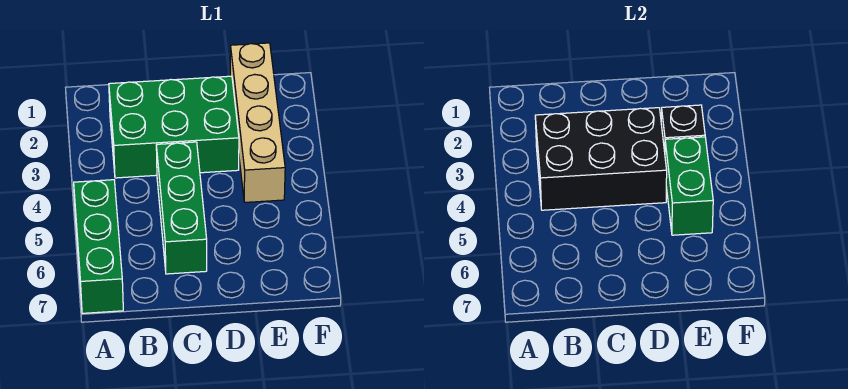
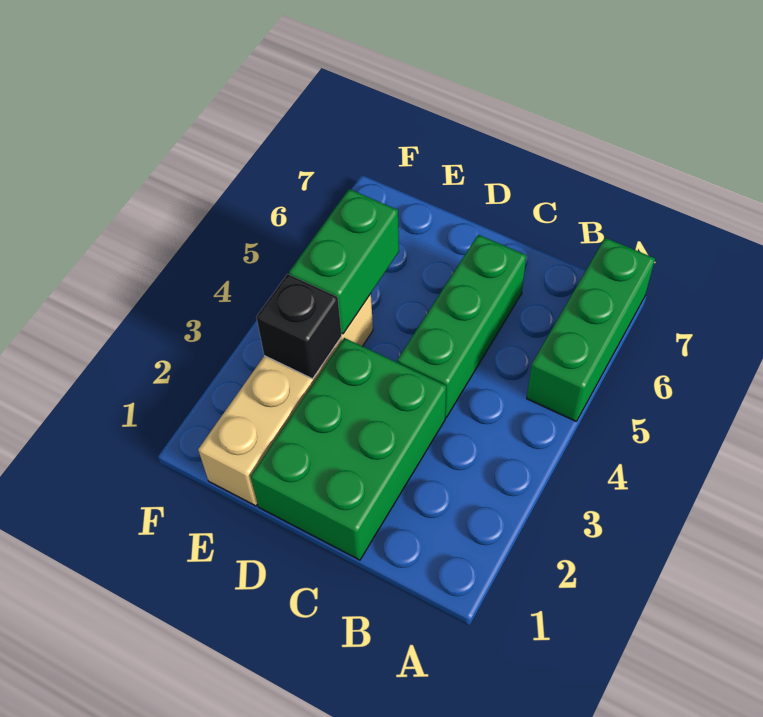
green brick B2:D3 level 1 -> green brick C1:D3 level 1
black brick B3:D4 level 2 -> none

